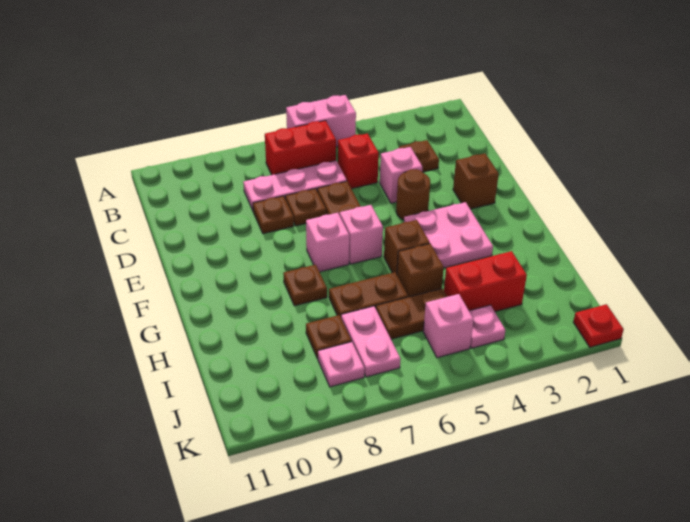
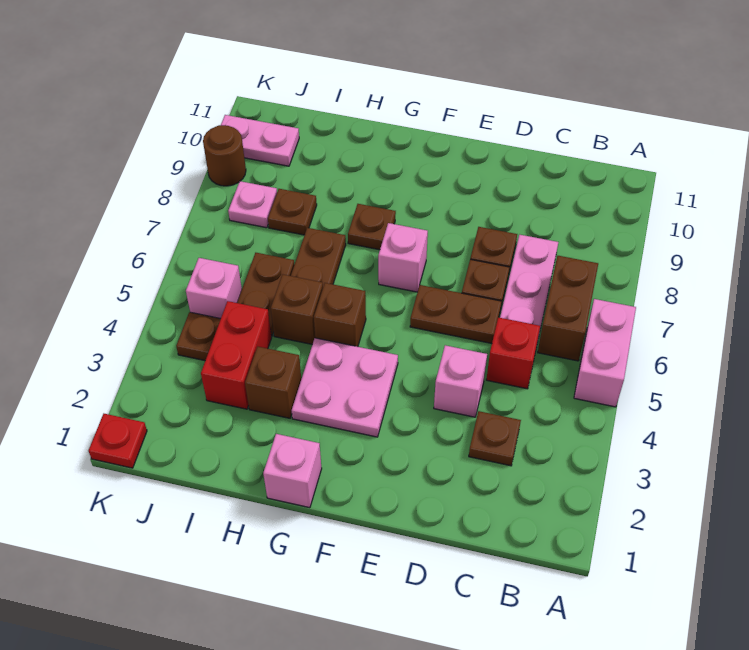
red brick B6:B7 level 1 -> brown brick B6:B7 level 1
brown brick E2 level 1 -> brown brick H3 level 1
brown round brick E4 level 1 -> brown round brick K9 level 1
pink brick F6 level 1 -> pink brick G1 level 1
pink plate I7:J7 level 1 -> pink plate J10:K10 level 1
pink plate J4 level 1 -> brown plate J4 level 1

